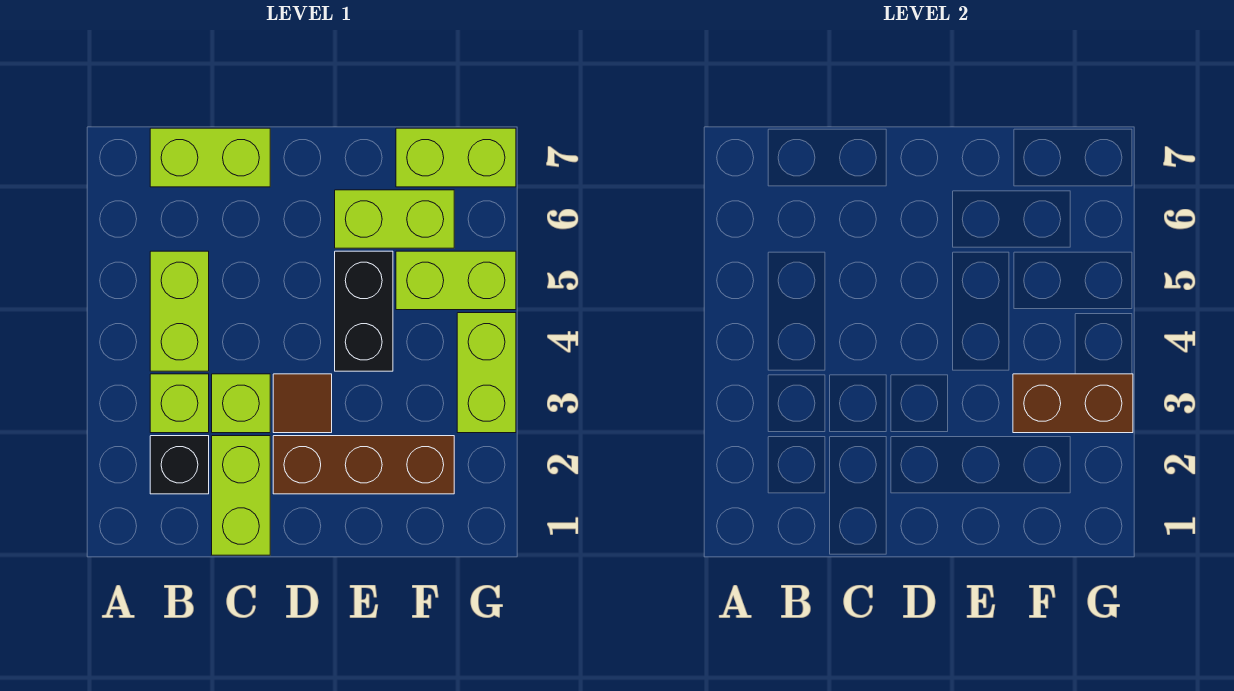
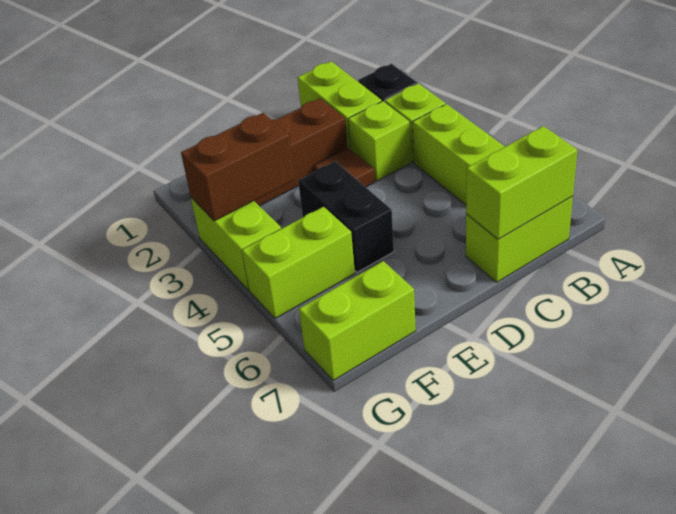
lime brick E6:F6 level 1 -> lime brick B7:C7 level 2

